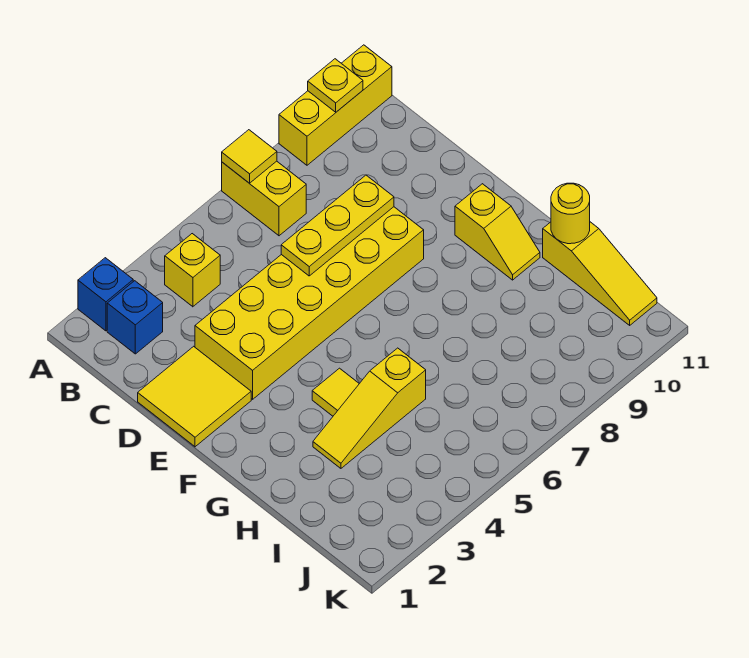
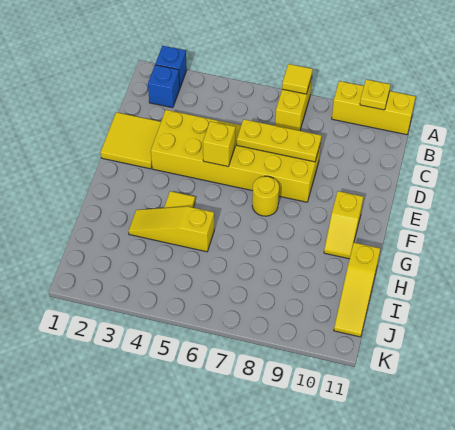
yellow brick B4 level 1 -> yellow brick E5 level 2
yellow round brick H11 level 2 -> yellow round brick F7 level 1

